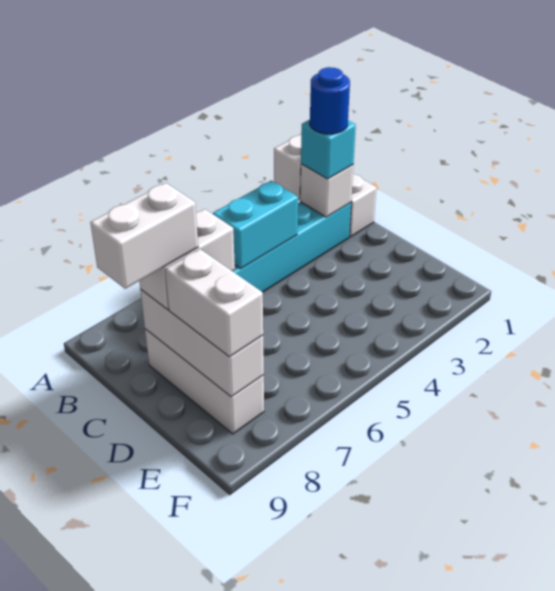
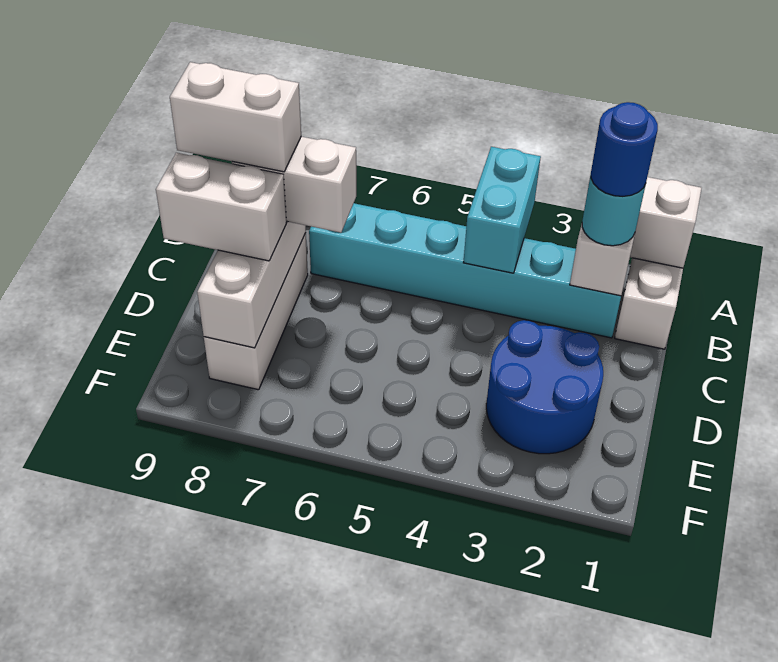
cyan brick B2 level 3 -> cyan round brick B2 level 3
cyan brick B4:B5 level 2 -> cyan brick A4:B4 level 2
none -> blue round brick D2:E3 level 1
white brick D8:E8 level 3 -> white brick D8:D9 level 3

